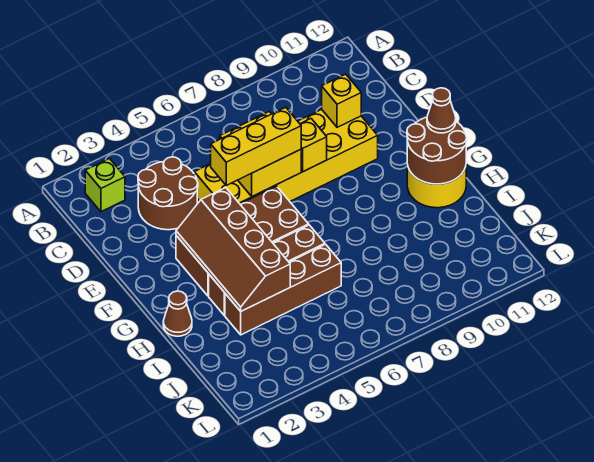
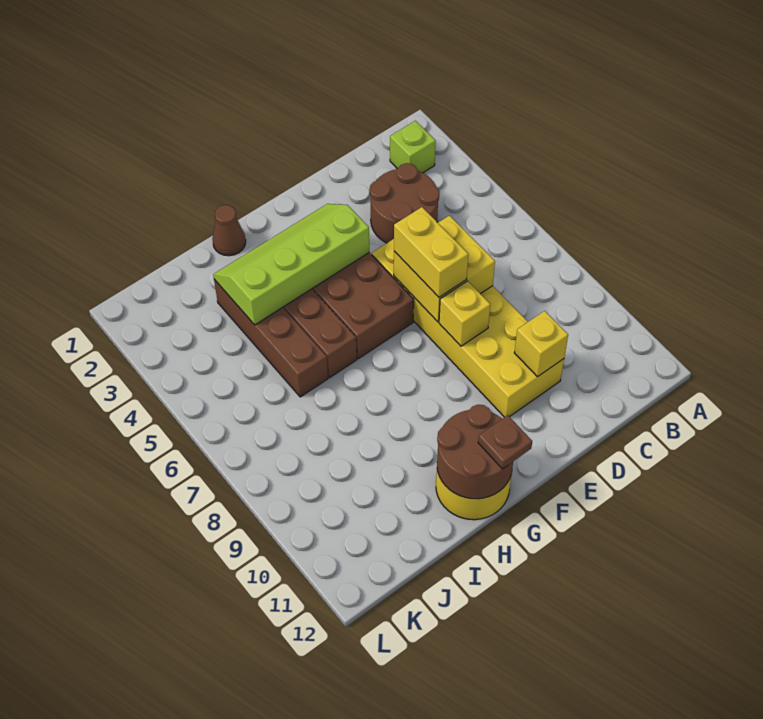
yellow brick E5:E7 level 3 -> yellow brick E6:E7 level 3
brown slope F3:I4 level 2 top 4 -> lime slope F3:I4 level 2 top 4
brown cone G12 level 3 -> brown plate G12 level 3

